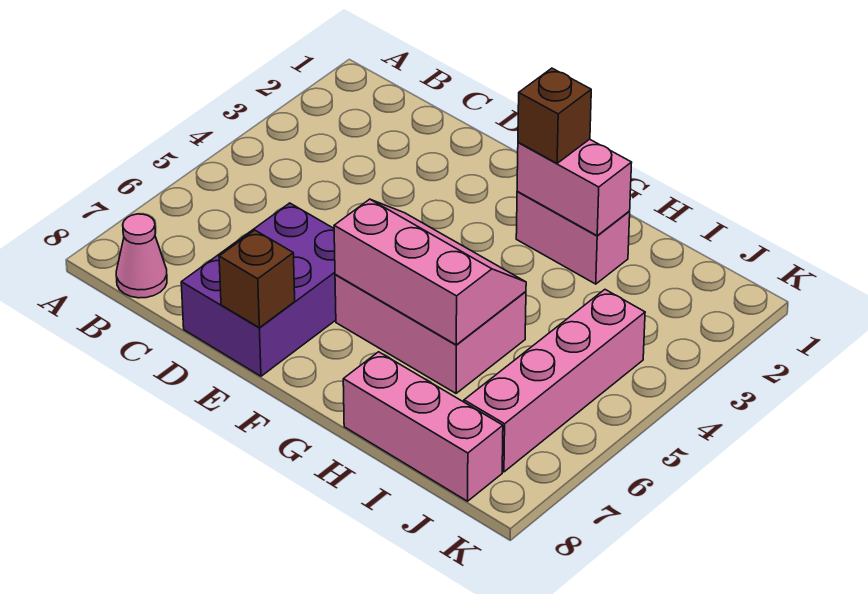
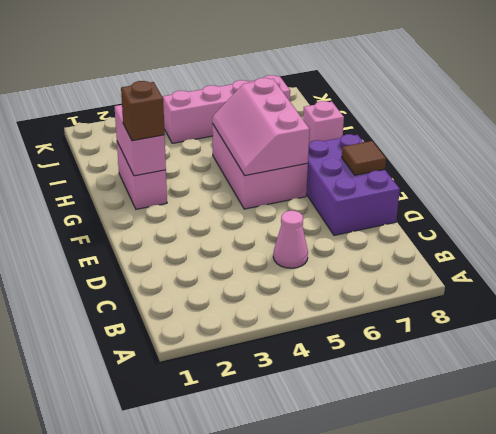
pink cone B8 level 1 -> pink cone C5 level 1
purple brick D6:E8 level 1 -> purple brick D7:F8 level 1
brown brick E8 level 2 -> brown tile E8 level 2
pink brick H8:J8 level 1 -> pink brick H8 level 1

